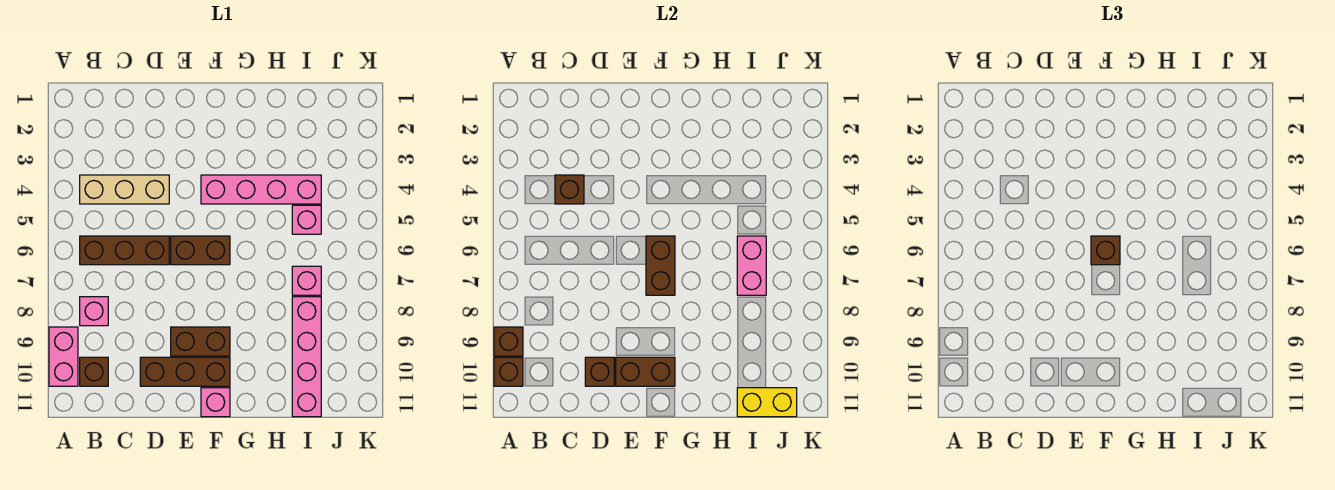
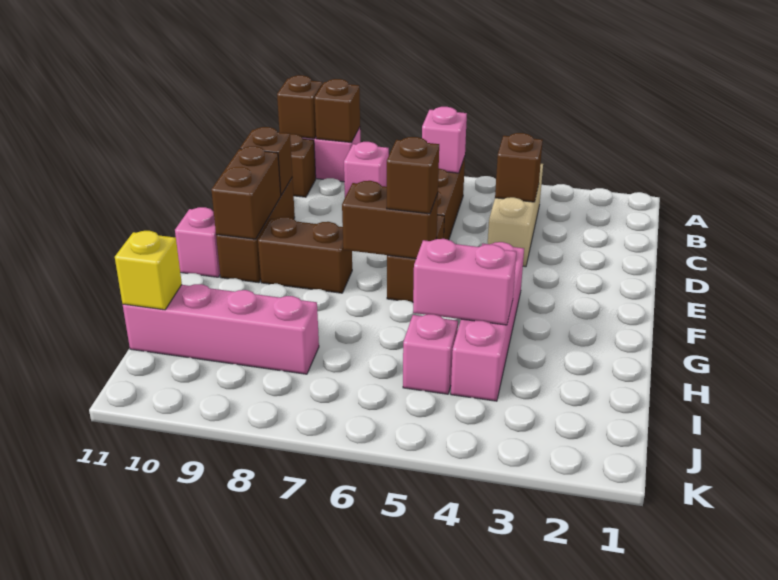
brown brick E9:F9 level 1 -> brown brick F8:F9 level 1
pink brick I6:I7 level 2 -> pink brick H4:H5 level 2
pink brick I7 level 1 -> pink brick B6 level 2
yellow brick I11:J11 level 2 -> yellow brick I11 level 2

